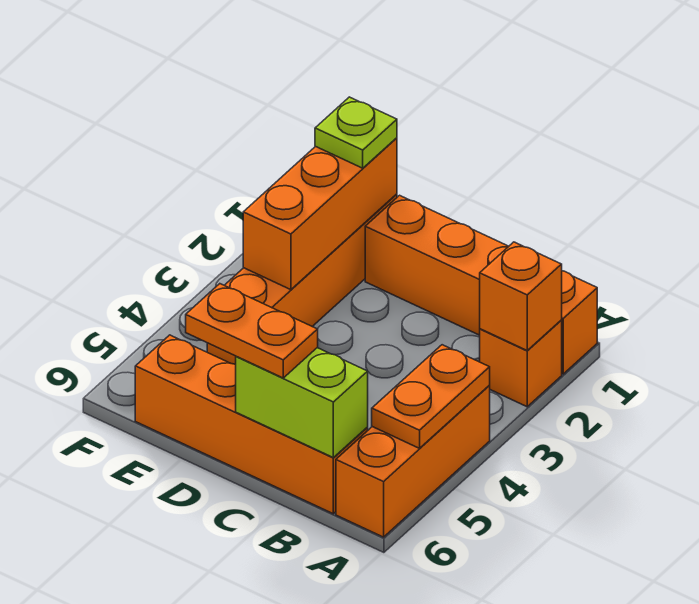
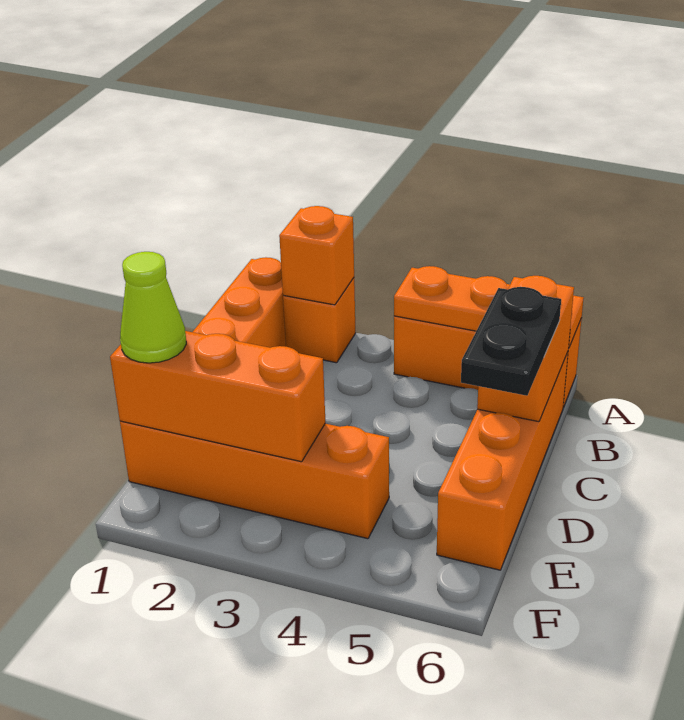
orange plate A4:A5 level 2 -> orange plate A4:A6 level 2
lime brick B6:C6 level 2 -> orange brick B6:C6 level 2
orange plate C6:D6 level 3 -> black plate C6:D6 level 3
lime plate E1 level 3 -> lime cone E1 level 3

